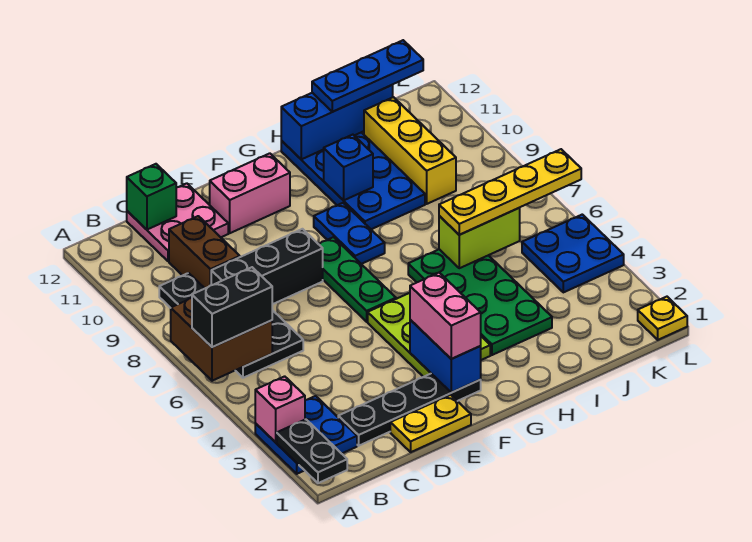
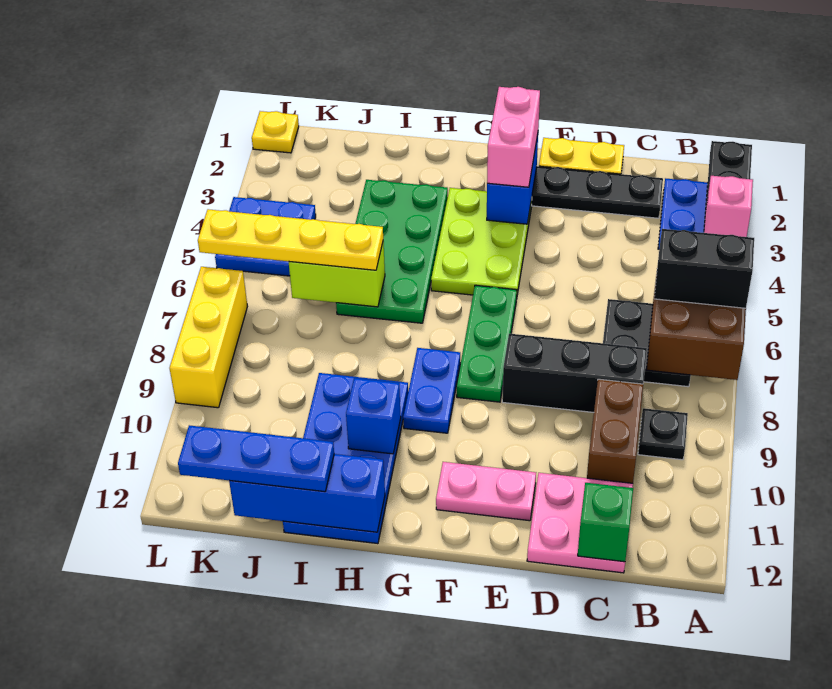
pink brick E11:F11 level 1 -> pink plate E11:F11 level 1
yellow brick J9:J11 level 1 -> yellow brick L7:L9 level 1

